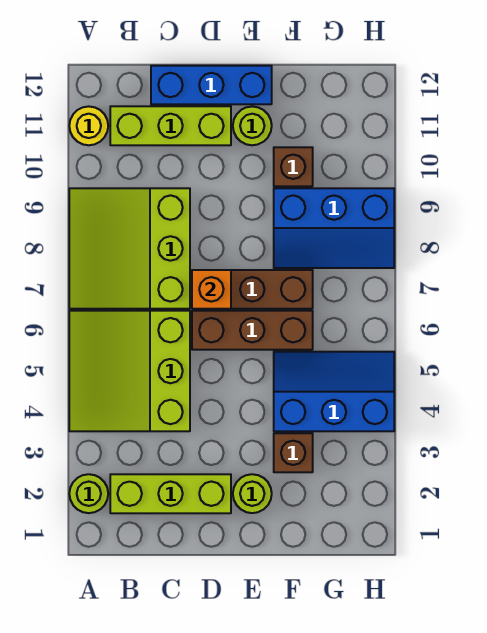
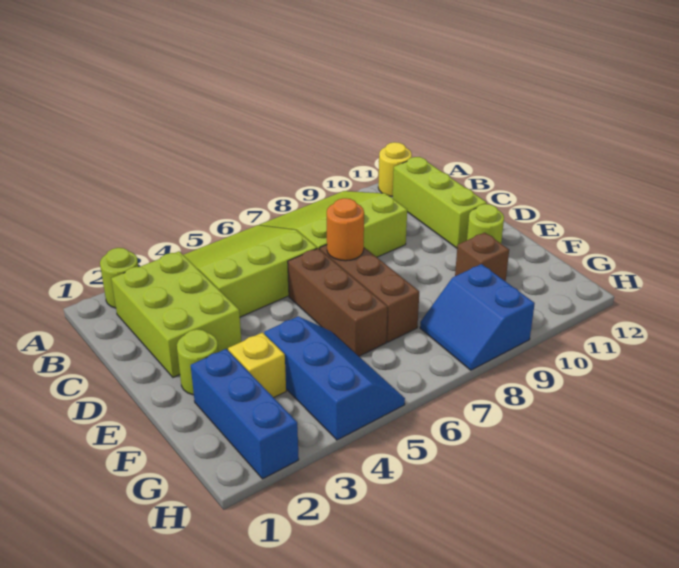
lime brick B2:D2 level 1 -> lime brick B2:D3 level 1
blue brick C12:E12 level 1 -> blue brick F2:H2 level 1
orange brick D7 level 2 -> orange round brick D7 level 2
brown brick F3 level 1 -> yellow brick F3 level 1
blue slope F8:H9 level 1 top 9 -> blue slope G8:H9 level 1 top 9

